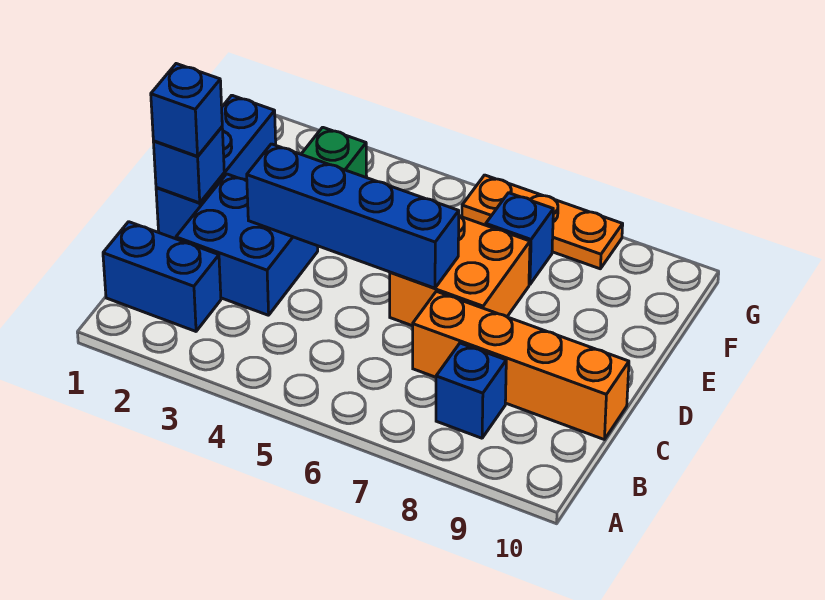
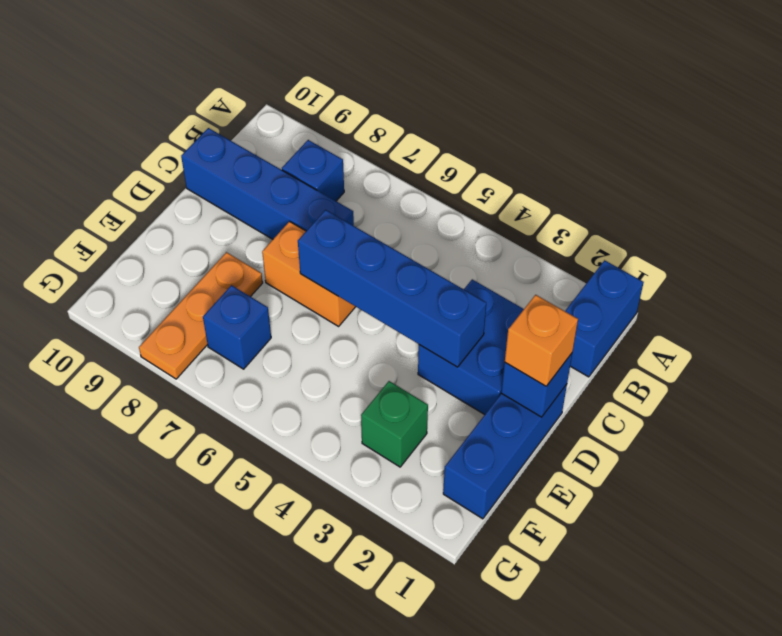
blue brick B1:B2 level 1 -> blue brick A1:B1 level 1
orange brick C7:C10 level 1 -> blue brick C7:C10 level 1
blue brick D1 level 3 -> orange brick D1 level 3
orange brick D6:E7 level 1 -> orange brick D6:D7 level 1
orange plate G6:G8 level 1 -> orange plate E8:G8 level 1

